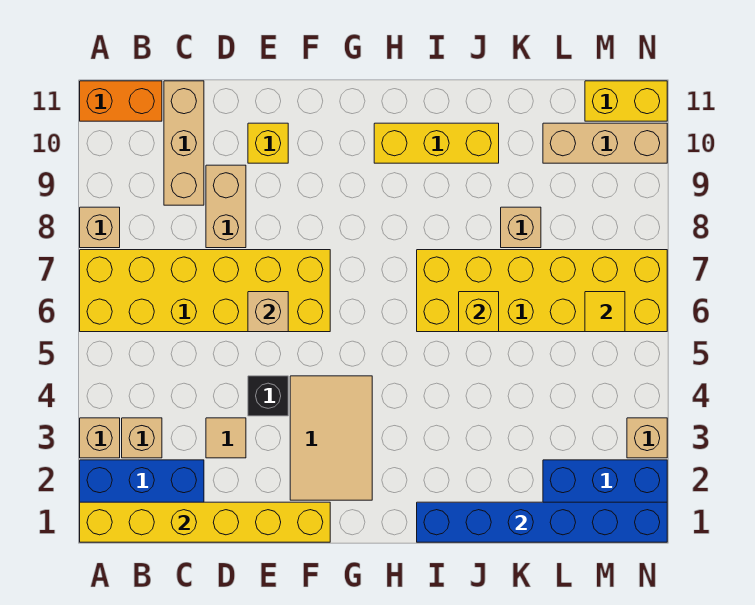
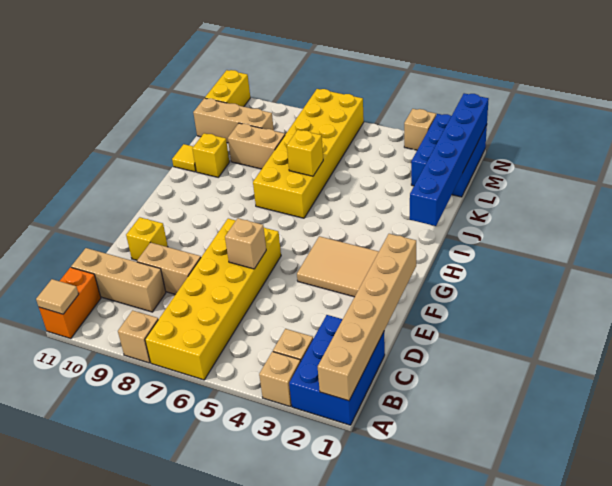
yellow brick A1:F1 level 2 -> tan brick A1:F1 level 2
tan tile D3 level 1 -> tan tile A11 level 2
black brick E4 level 1 -> none
yellow brick H10:J10 level 1 -> yellow brick J10 level 1
tan brick K8 level 1 -> tan brick K8:K9 level 1
tan brick L10:N10 level 1 -> tan brick L9:L11 level 1
yellow tile M6 level 2 -> yellow tile J11 level 1

